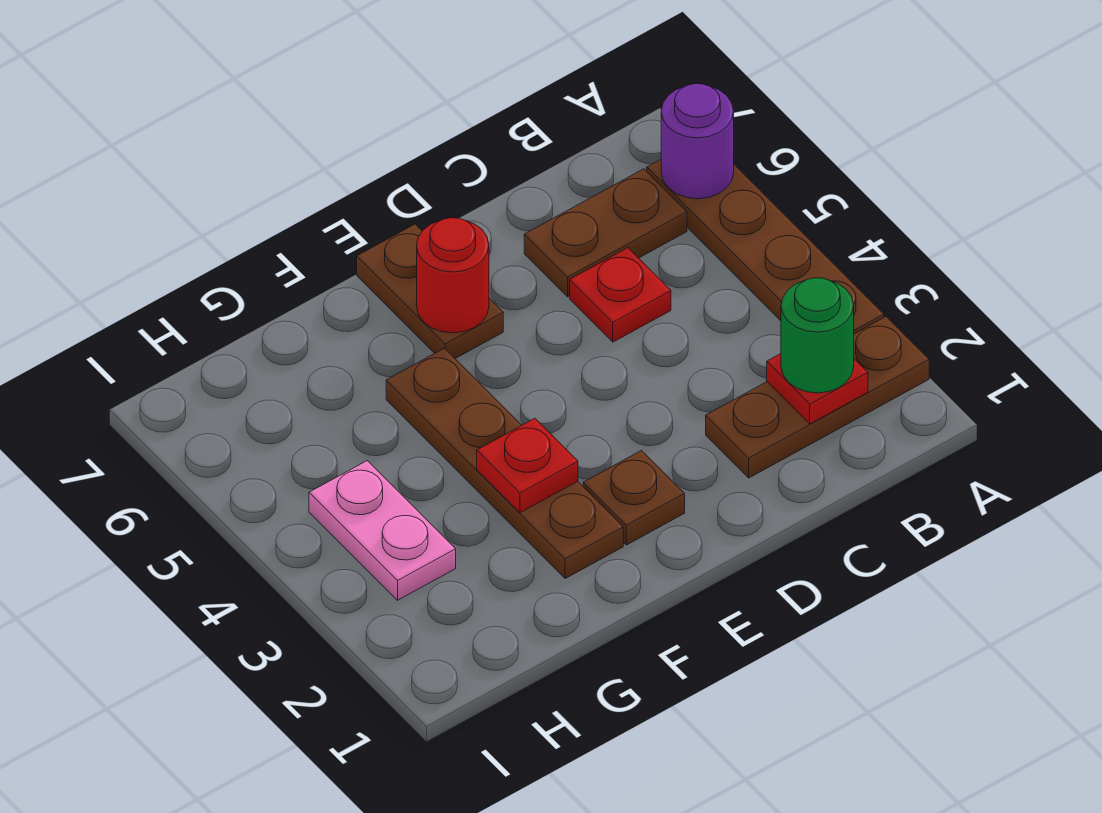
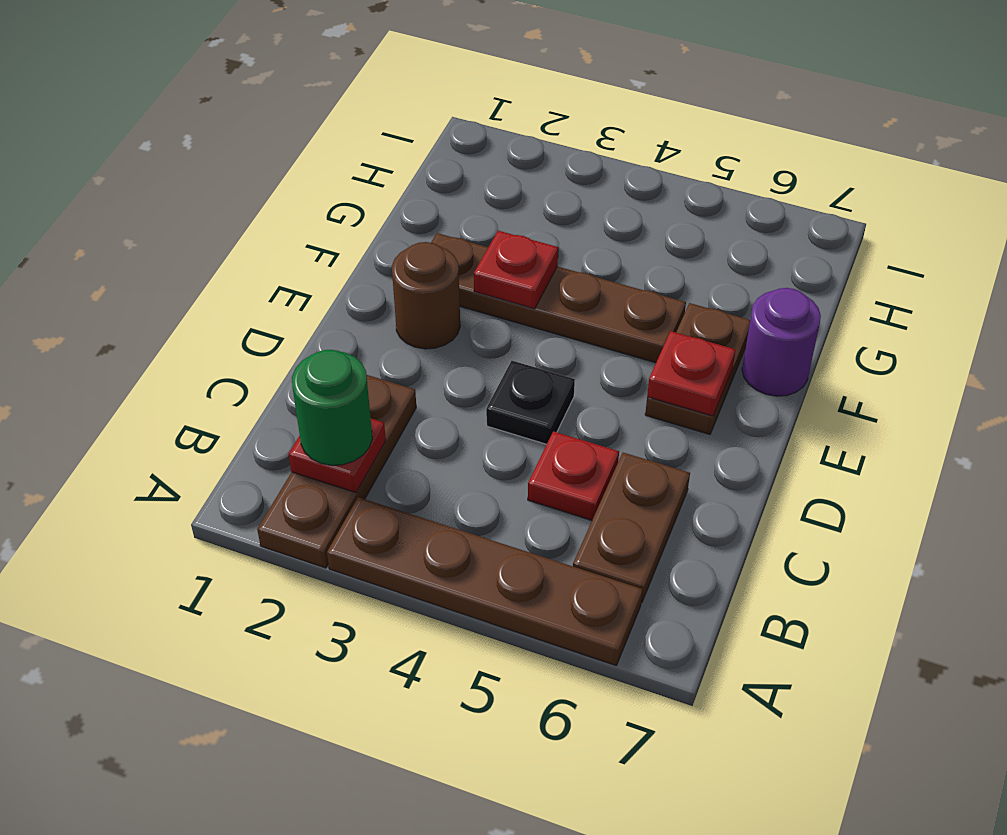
purple round brick A6 level 2 -> purple round brick F7 level 1
none -> black plate D4 level 1
brown plate E2 level 1 -> brown round brick E2 level 1
brown plate E6:E7 level 1 -> brown plate E6:F6 level 1
red round brick E6 level 2 -> red plate E6 level 2
pink plate H3:H4 level 1 -> none

